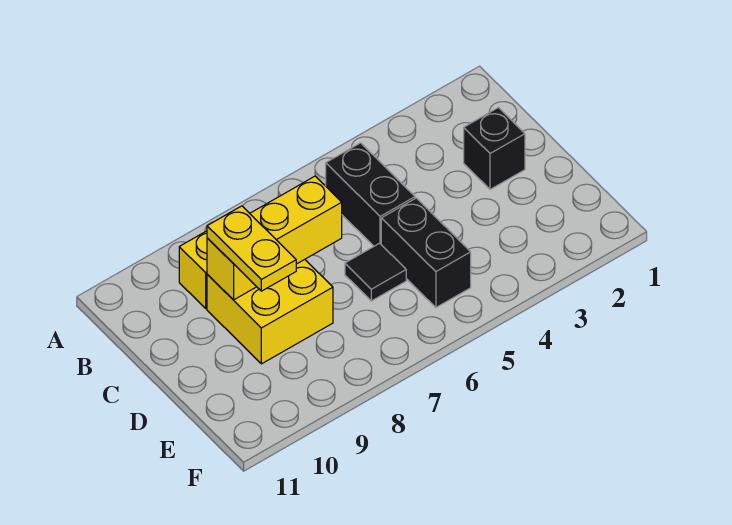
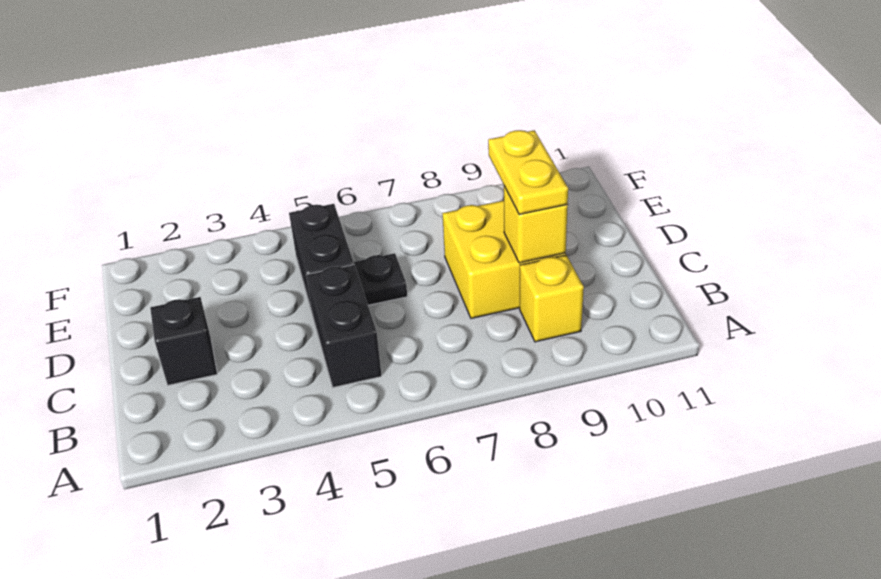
yellow brick C7:C9 level 2 -> yellow brick C9 level 2
black tile D6 level 1 -> black plate D6 level 1

